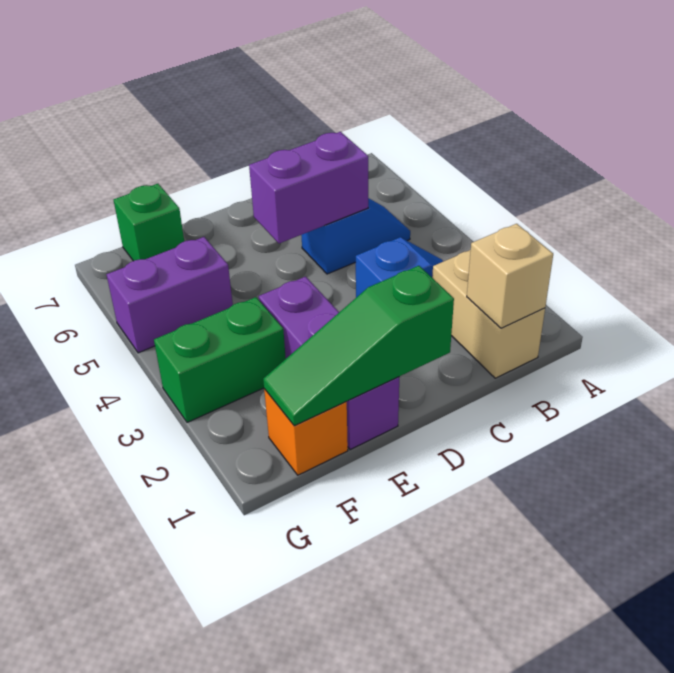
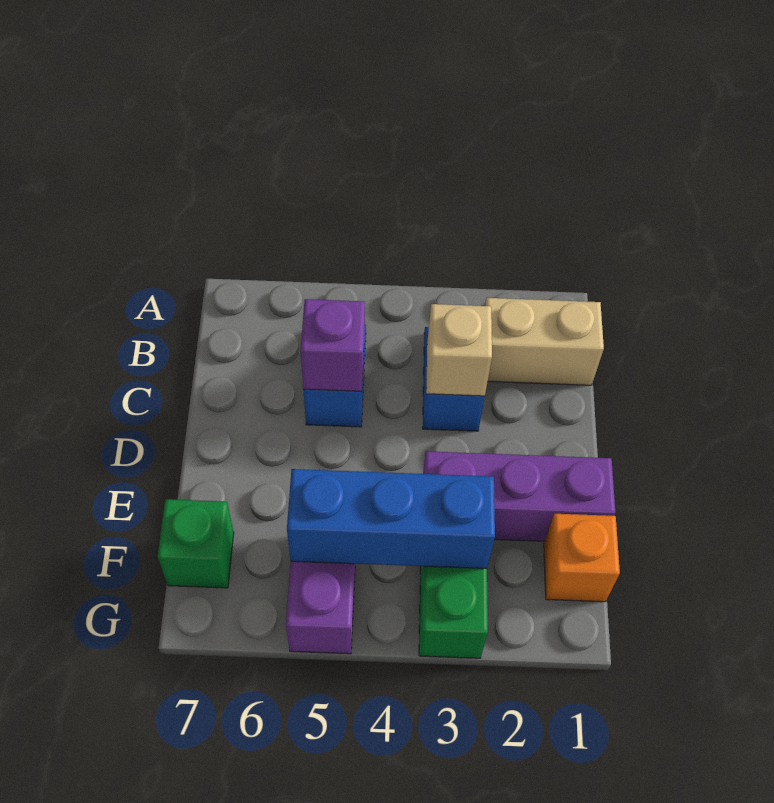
tan brick B1 level 2 -> tan brick C3 level 2
purple brick C5:D5 level 2 -> purple brick C5 level 2
green slope D1:F1 level 2 top D -> none
none -> blue brick F3:F5 level 2

